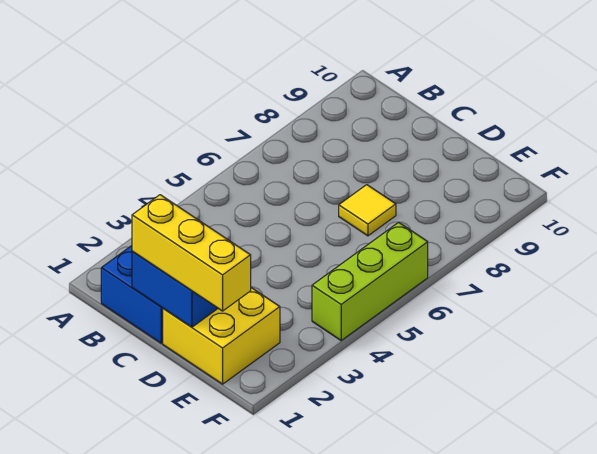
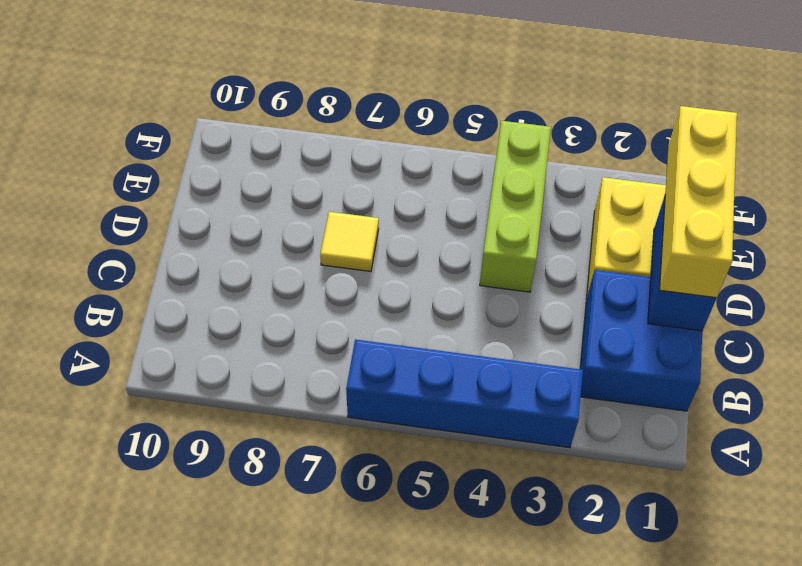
none -> blue brick A3:A6 level 1
lime brick F4:F6 level 1 -> lime brick D4:F4 level 1

